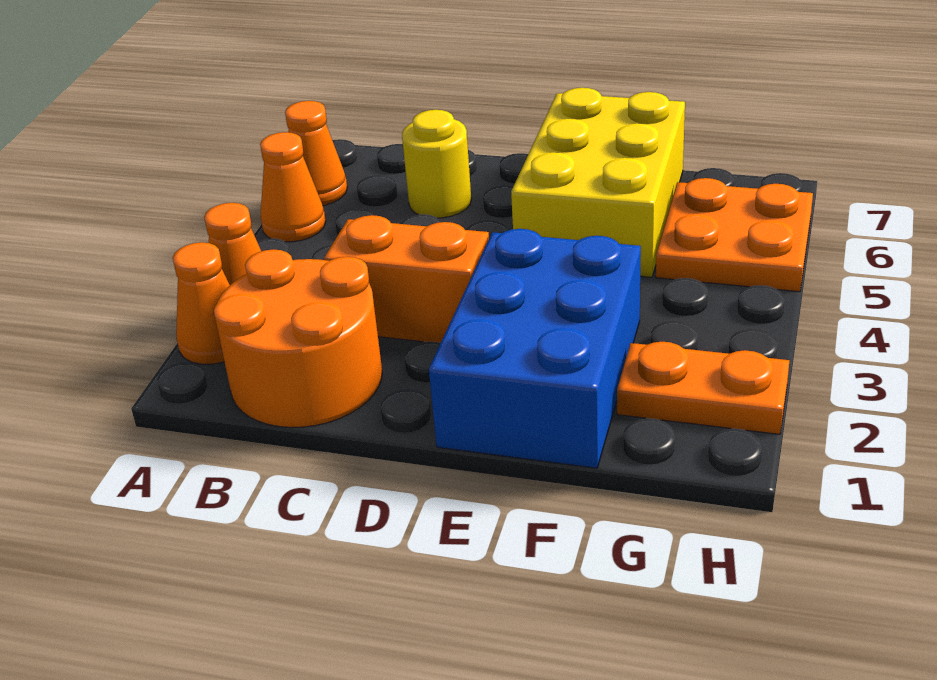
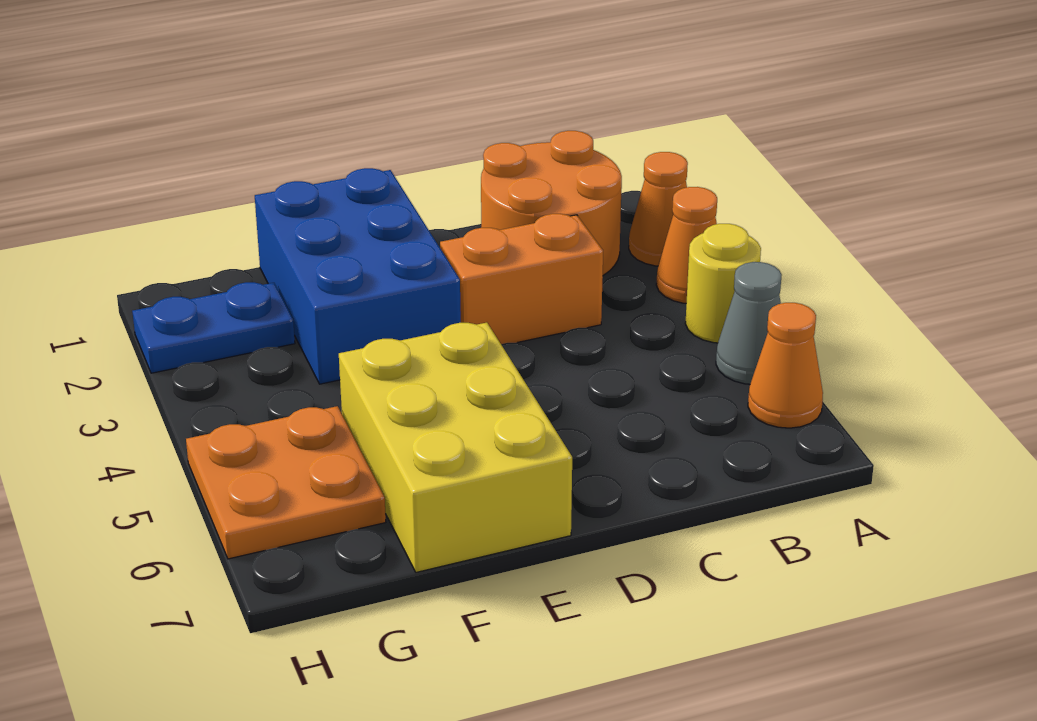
orange cone A5 level 1 -> grey cone A5 level 1
yellow round brick C6 level 1 -> yellow round brick A4 level 1
orange plate G2:H2 level 1 -> blue plate G2:H2 level 1

